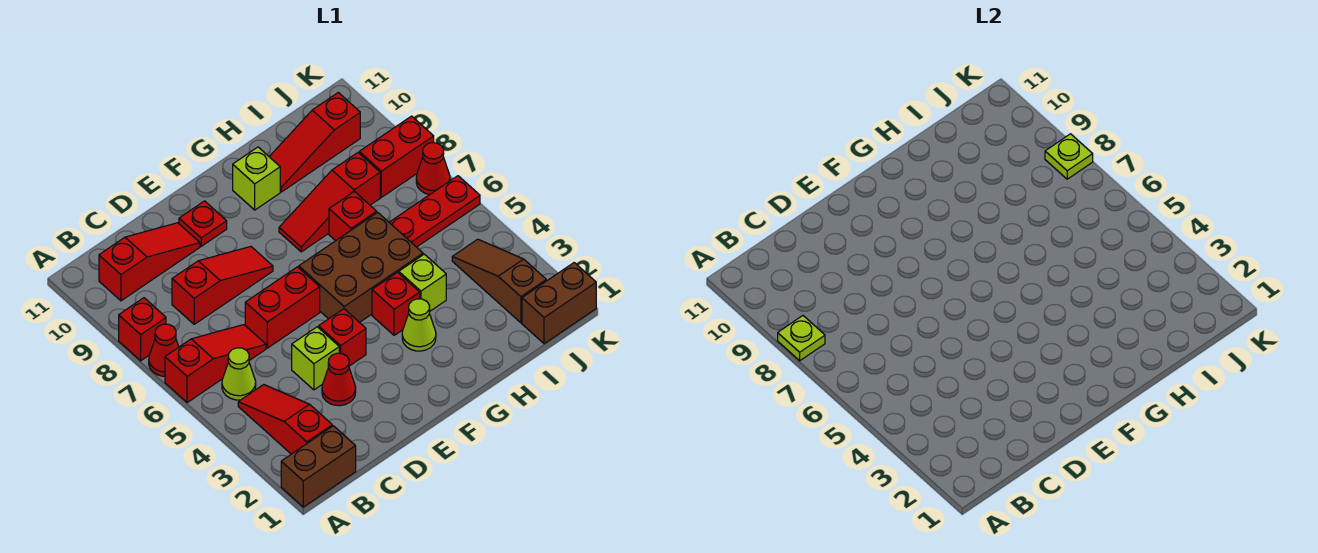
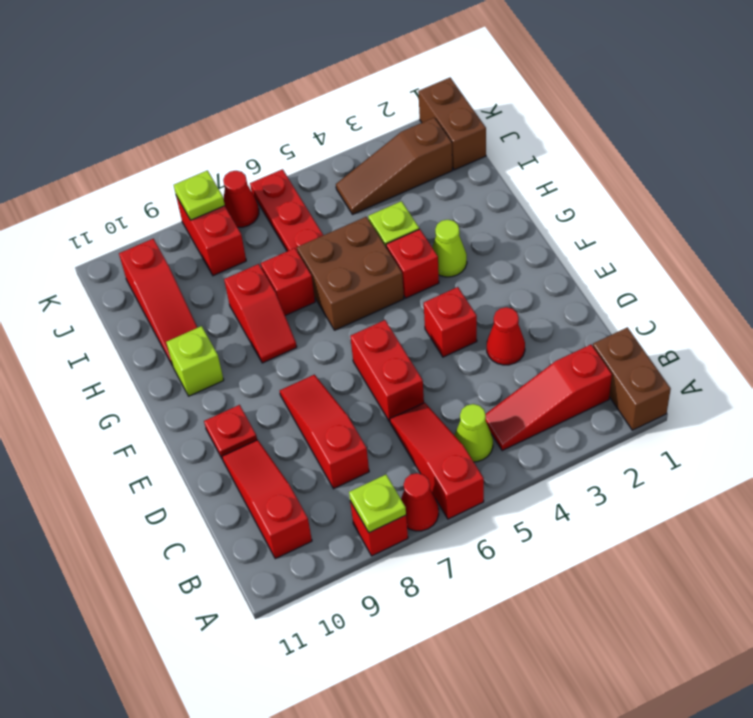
lime brick D4 level 1 -> none
brown brick F5:H6 level 1 -> brown brick G5:H6 level 1
red slope G8:I8 level 1 top I -> red slope G8:H8 level 1 top H

